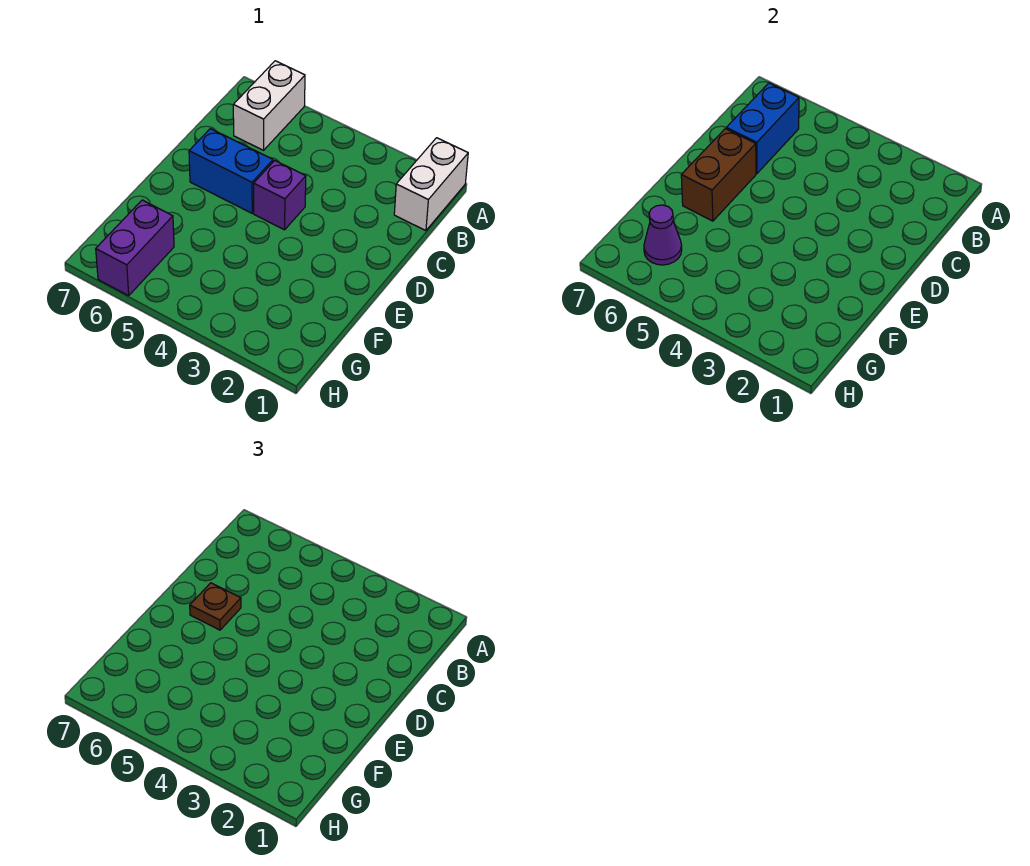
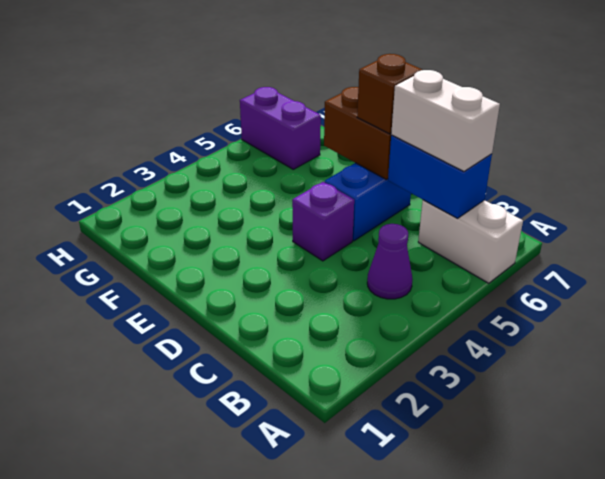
white brick A1:B1 level 1 -> white brick B6:C6 level 3
brown plate D6 level 3 -> brown brick D6 level 3
purple cone G6 level 2 -> purple cone B4 level 1

